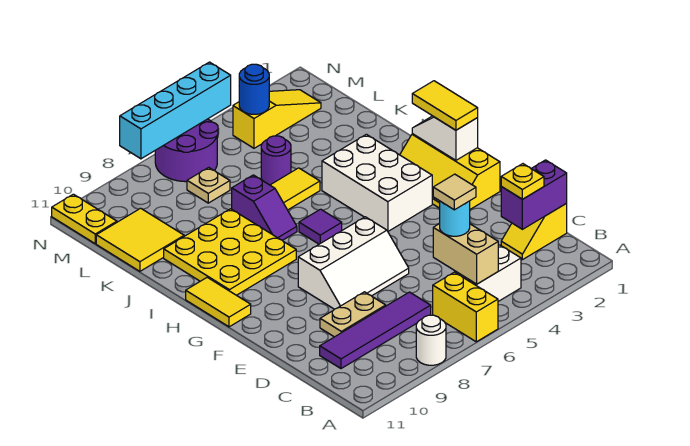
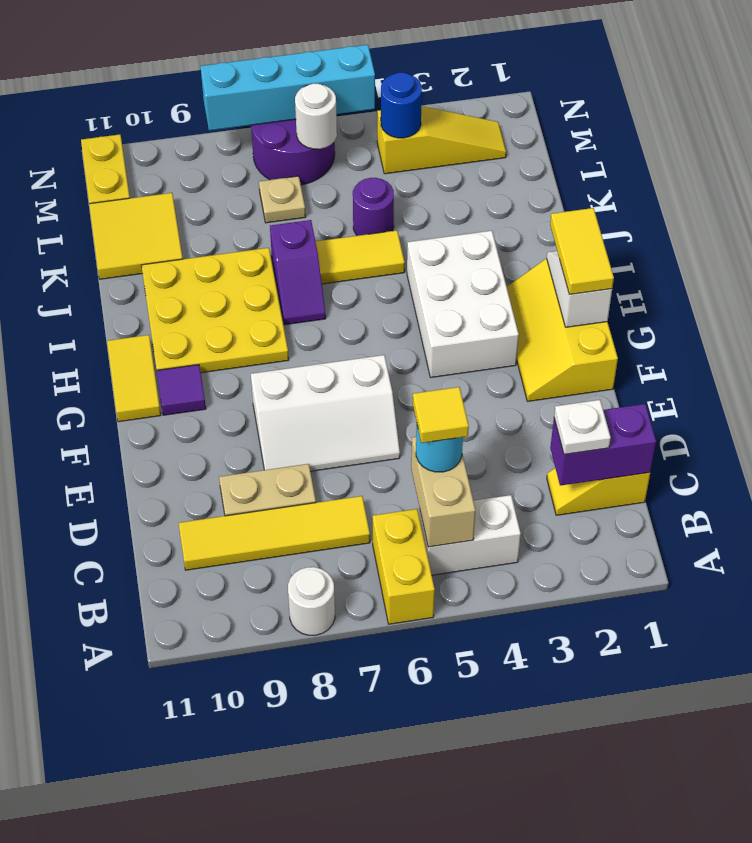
yellow plate C2 level 3 -> white plate C2 level 3
tan tile C5 level 4 -> yellow tile C5 level 4
purple tile C7:C10 level 1 -> yellow tile C7:C10 level 1
purple tile H6 level 1 -> purple tile G10 level 1
none -> white round brick M6 level 2

